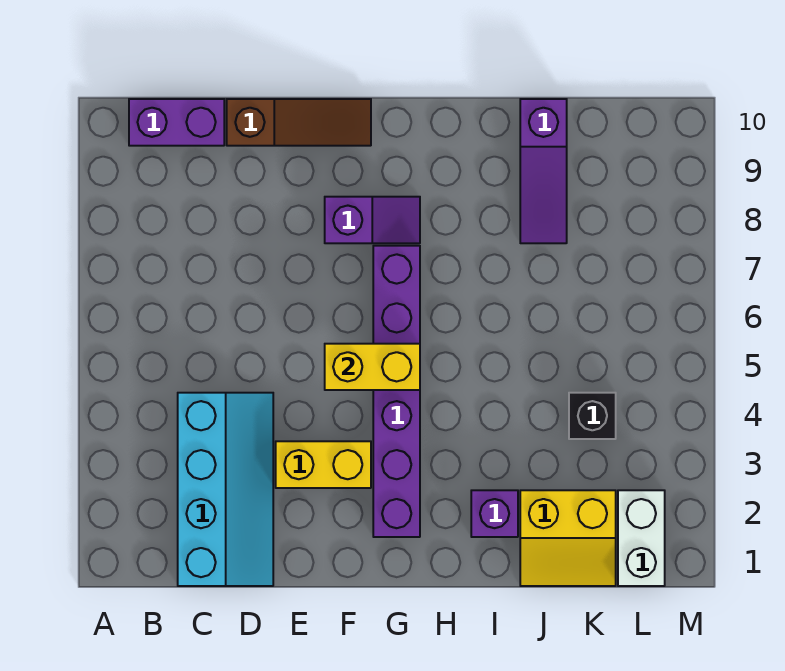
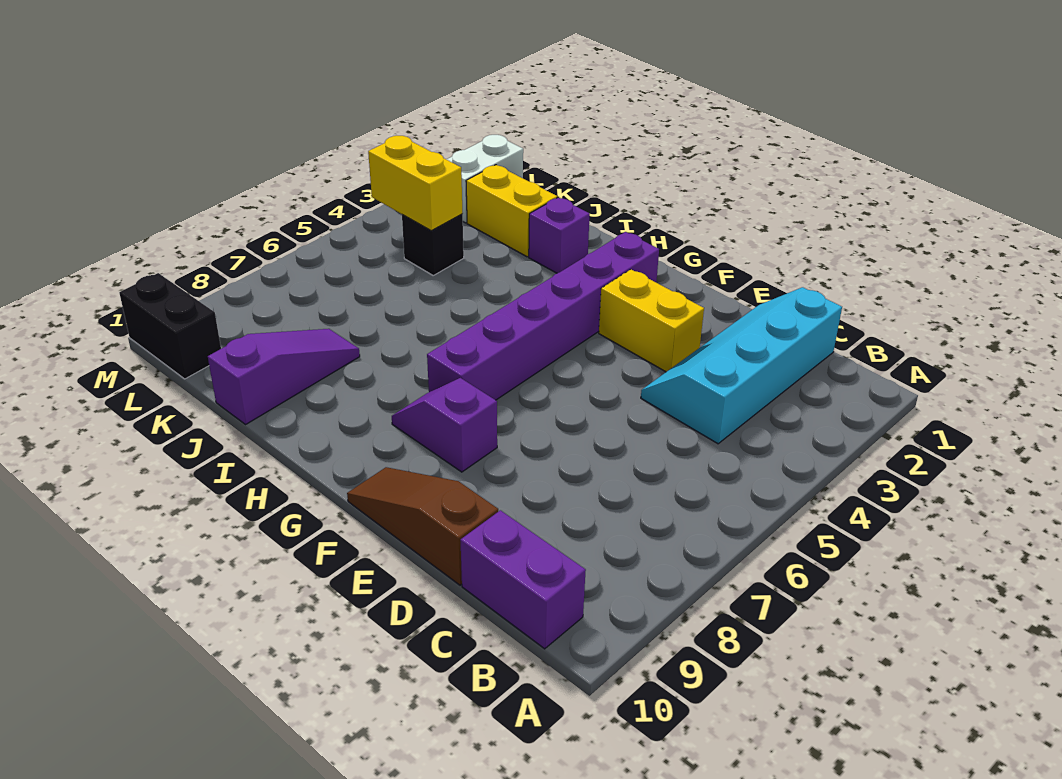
yellow brick F5:G5 level 2 -> yellow brick K4:L4 level 2
none -> black brick L10:M10 level 1

